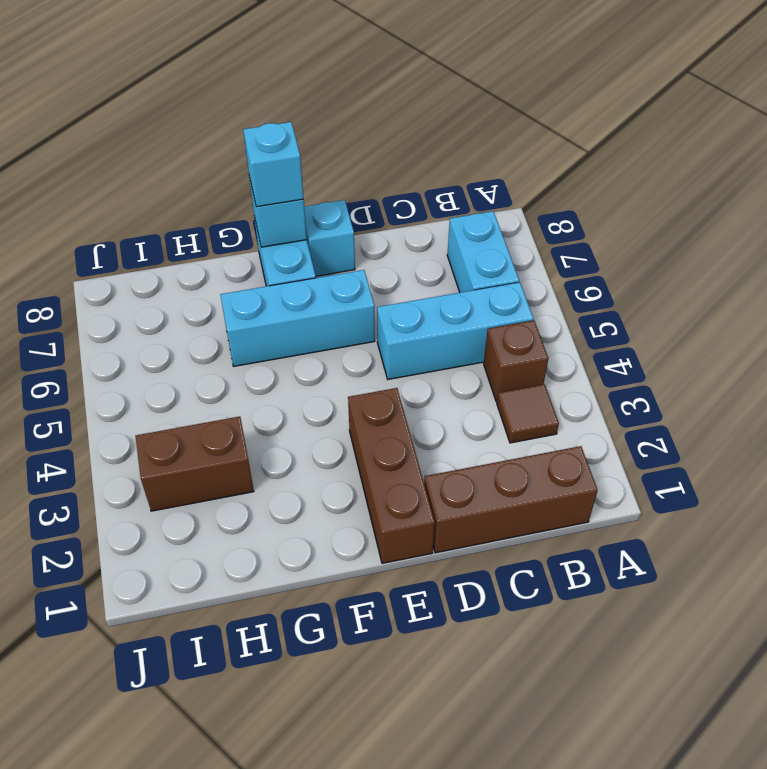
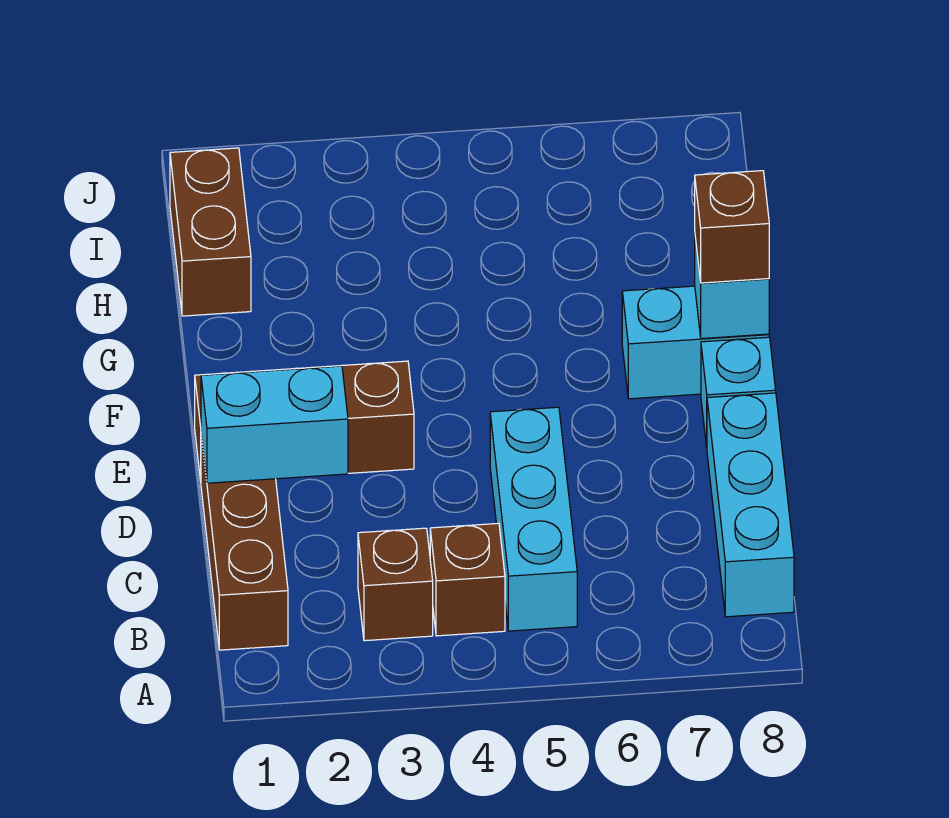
brown tile B3 level 1 -> brown brick B3 level 1
cyan brick B6:B7 level 1 -> cyan brick D1:D2 level 2
cyan brick E6:G6 level 1 -> cyan brick B8:D8 level 1
cyan brick F8 level 3 -> brown brick F8 level 3
brown brick H3:I3 level 1 -> brown brick H1:I1 level 1

